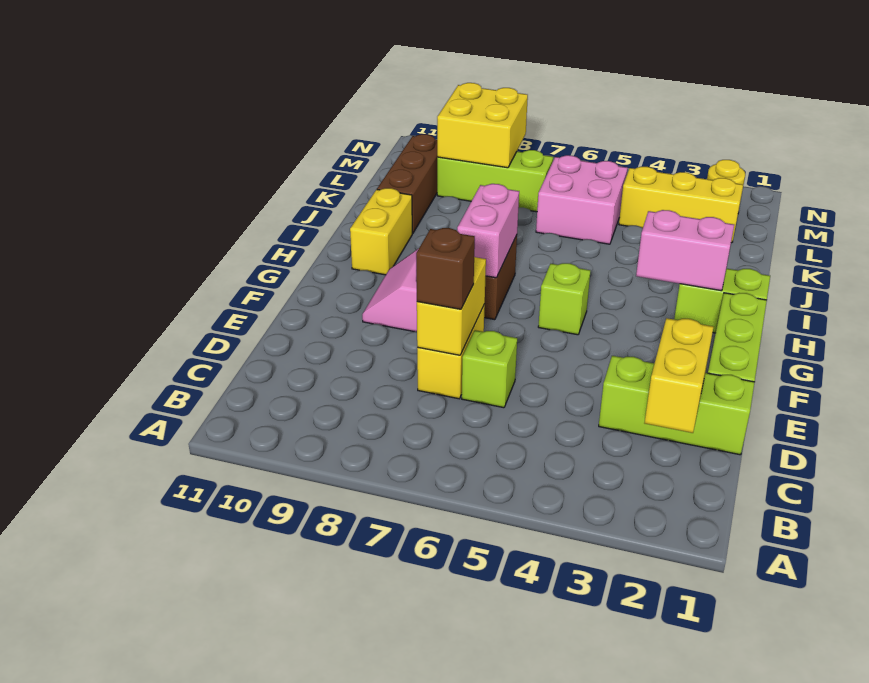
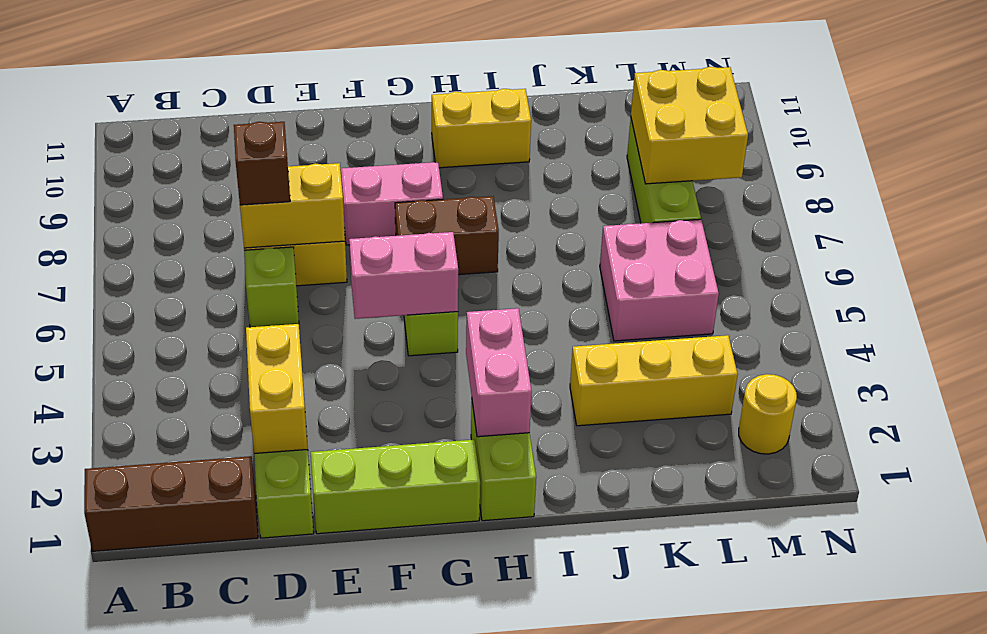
yellow brick C2:D2 level 2 -> yellow brick D2:D3 level 2
pink brick G7:H7 level 2 -> pink brick F5:G5 level 2
brown brick J10:L10 level 1 -> brown brick A1:C1 level 1
yellow brick L2:L4 level 1 -> yellow brick J3:L3 level 1

